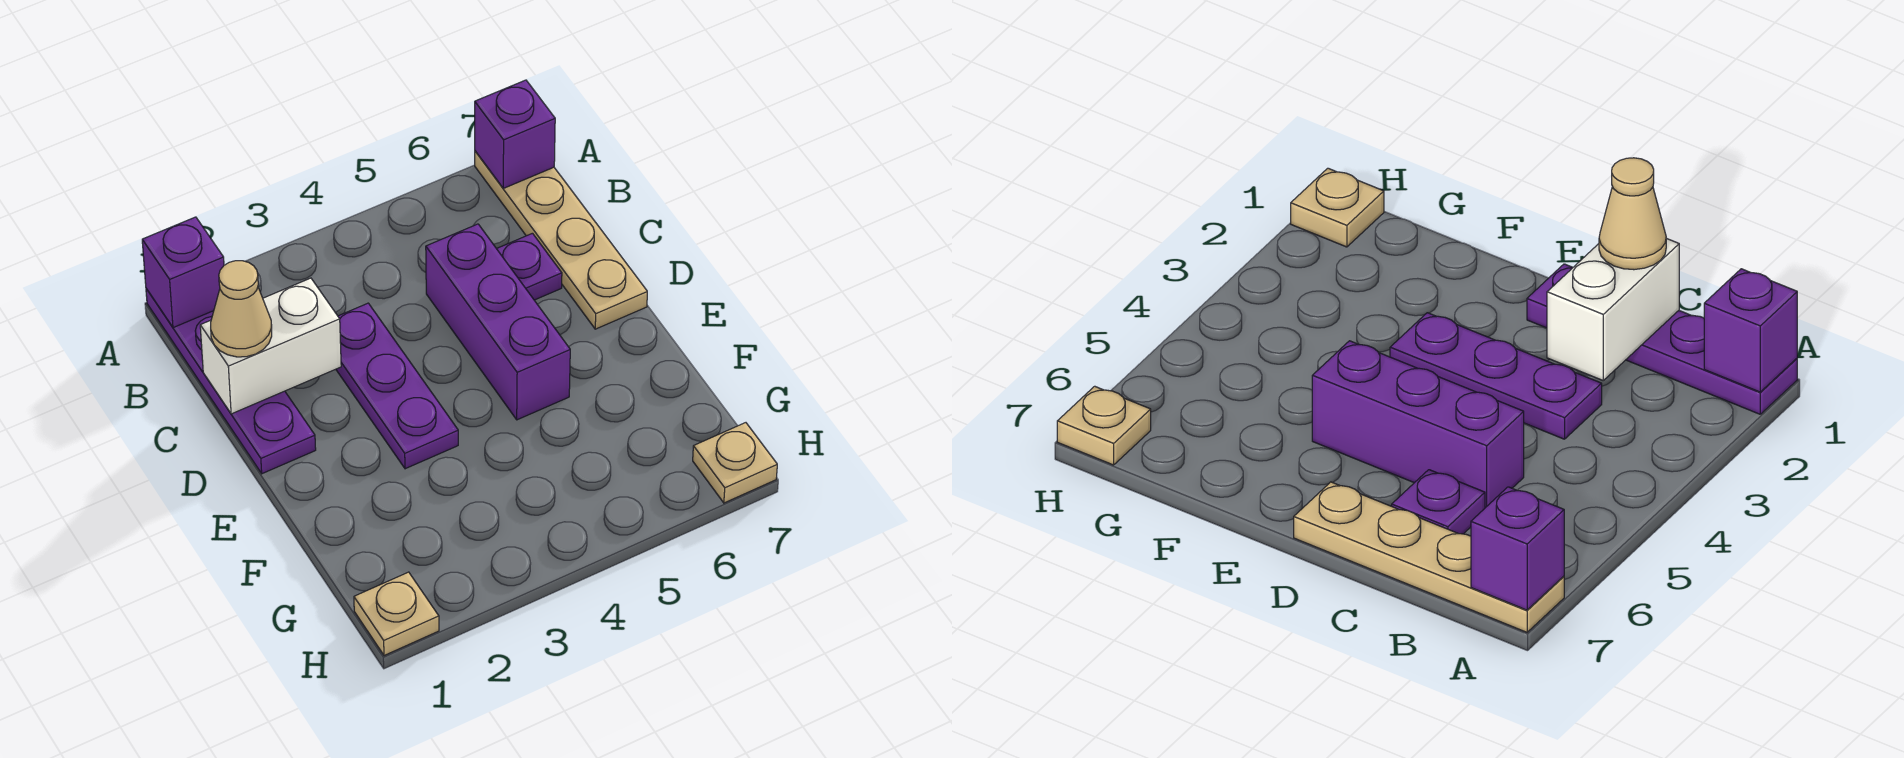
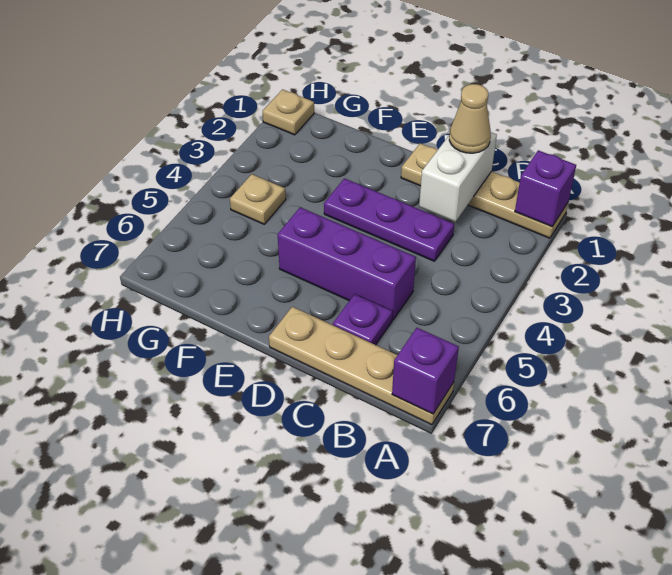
purple plate A1:D1 level 1 -> tan plate A1:D1 level 1
tan plate H7 level 1 -> tan plate G4 level 1

